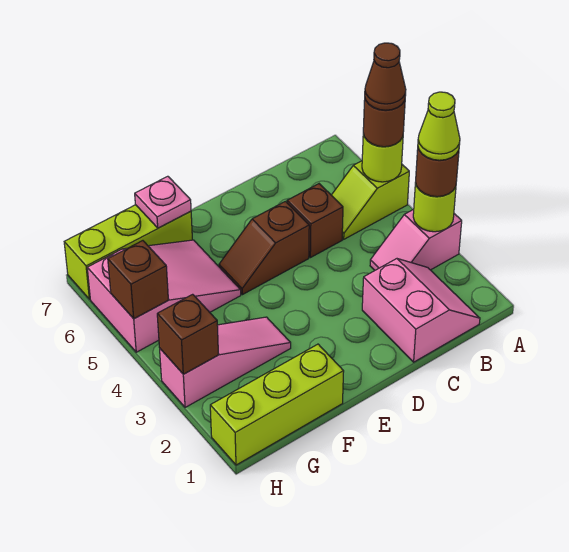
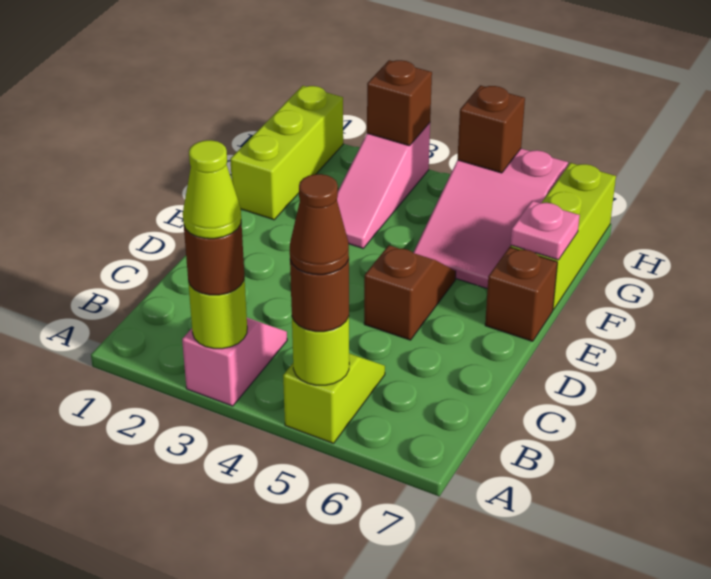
pink slope B1:C2 level 1 top C -> none
brown brick C5 level 1 -> brown brick E7 level 1

